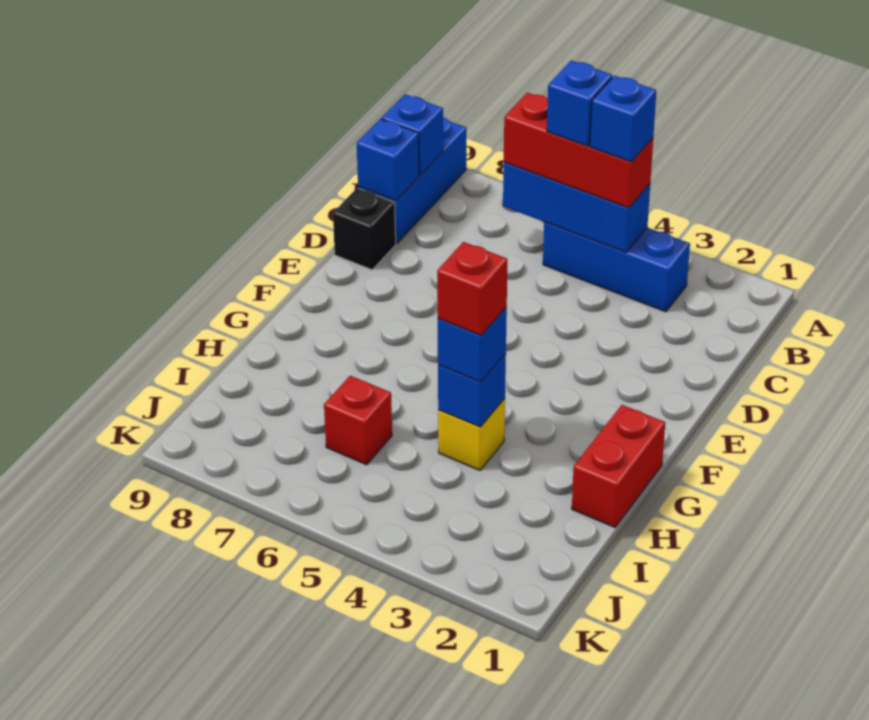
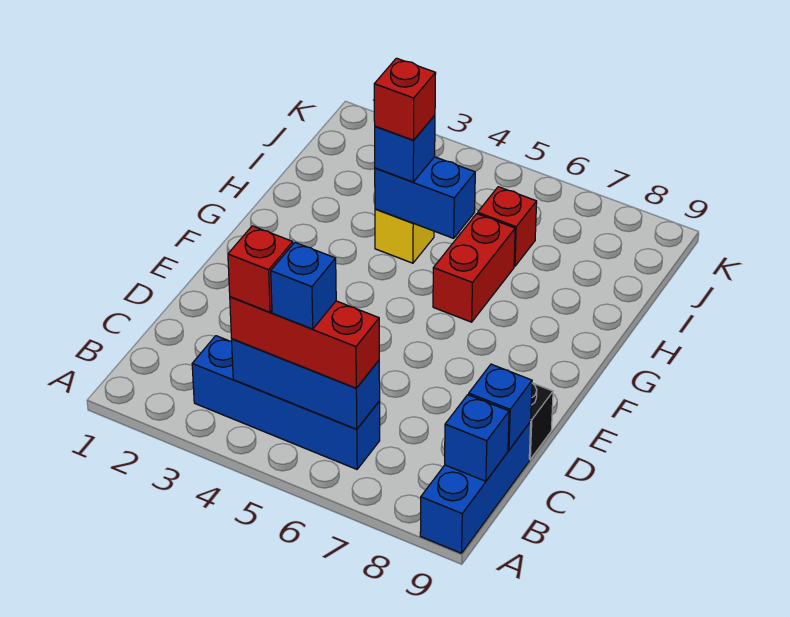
blue brick B3:B5 level 1 -> blue brick B3:B6 level 1
blue brick B4 level 4 -> red brick B4 level 4
red brick G1:H1 level 1 -> red brick G6:H6 level 1
blue brick H4 level 2 -> blue brick H4:H5 level 2

